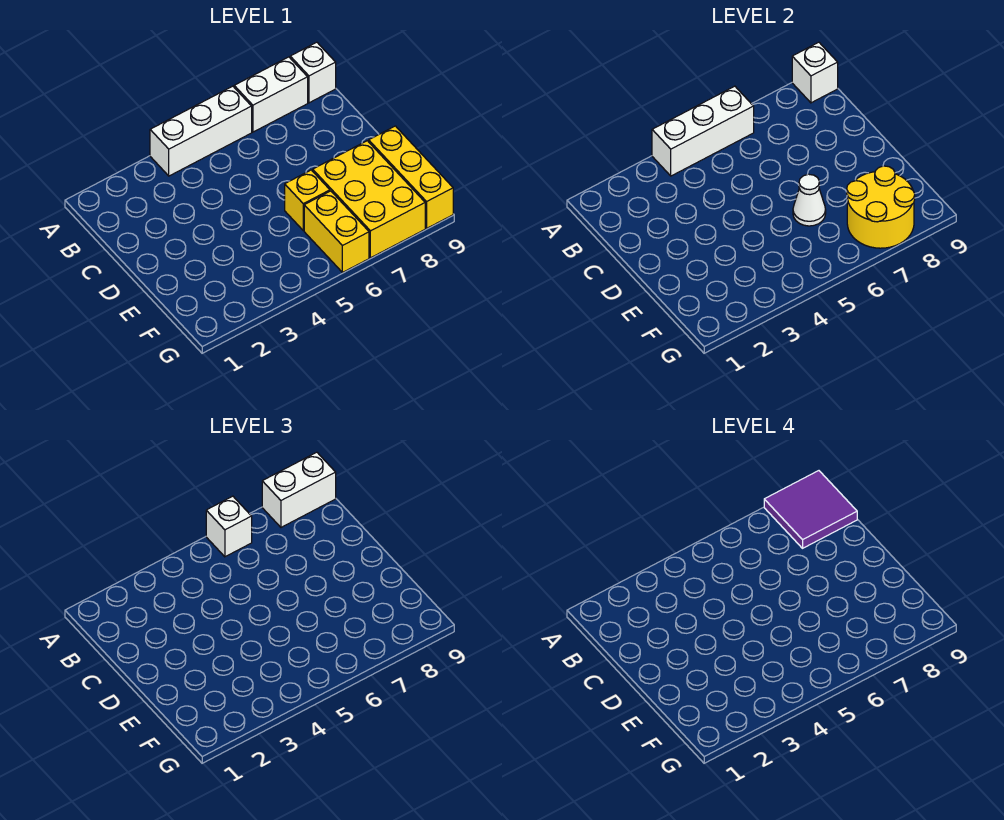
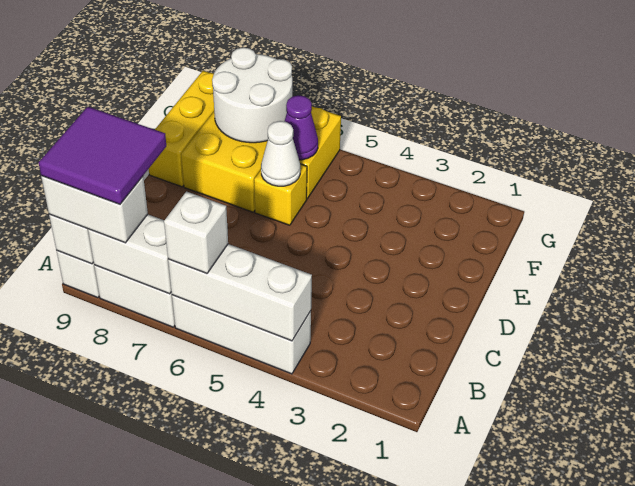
none -> white brick A7:A8 level 2
none -> purple cone F6 level 2
yellow round brick F7:G8 level 2 -> white round brick F7:G8 level 2

